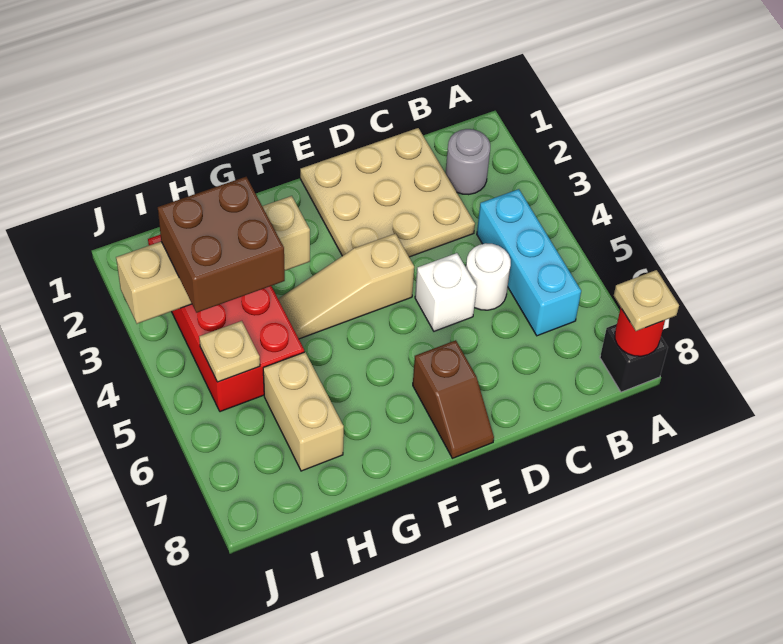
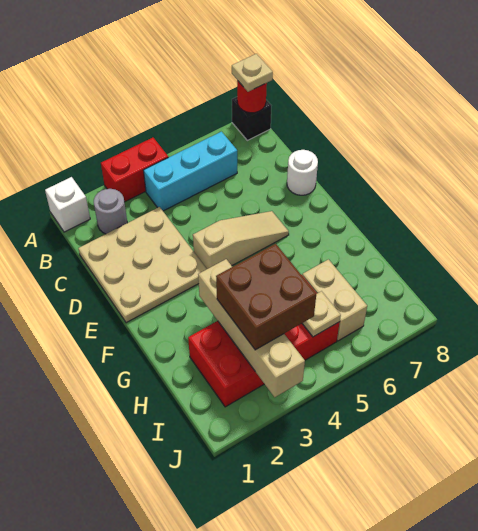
none -> red brick A3:A4 level 1
white round brick C5 level 1 -> white round brick D8 level 1
white brick D5 level 1 -> white brick A1 level 1
tan slope E4:G4 level 1 top E -> tan slope E4:E6 level 1 top 4
brown slope E7:E8 level 1 top 7 -> none
tan brick H6:H7 level 1 -> tan brick H6:I6 level 1

